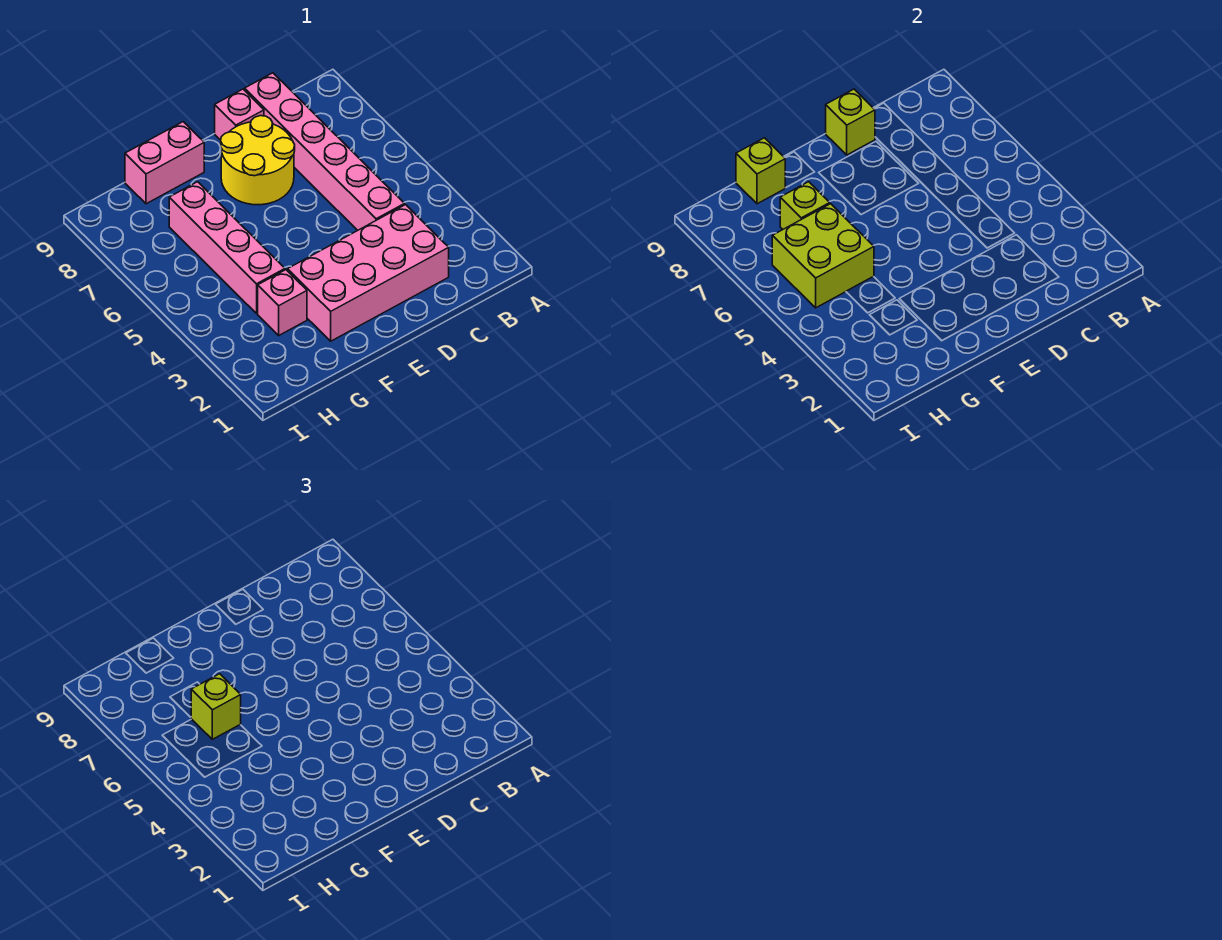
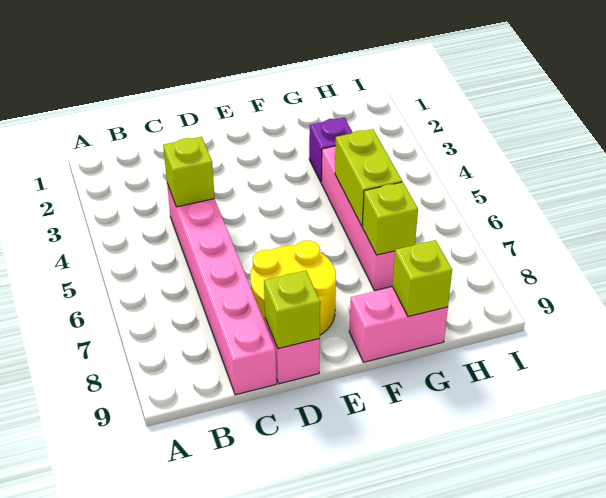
pink brick C2:F3 level 1 -> none
pink brick G3 level 1 -> purple brick G3 level 1
lime brick G5:H6 level 2 -> lime brick G5:G6 level 2
lime brick G6 level 3 -> lime brick C4 level 2

